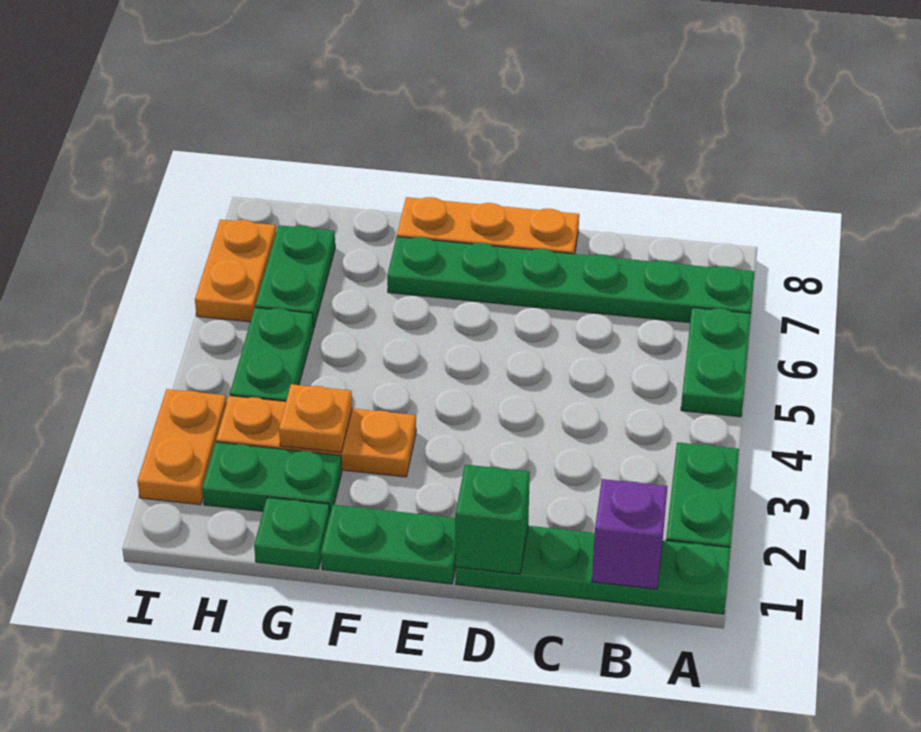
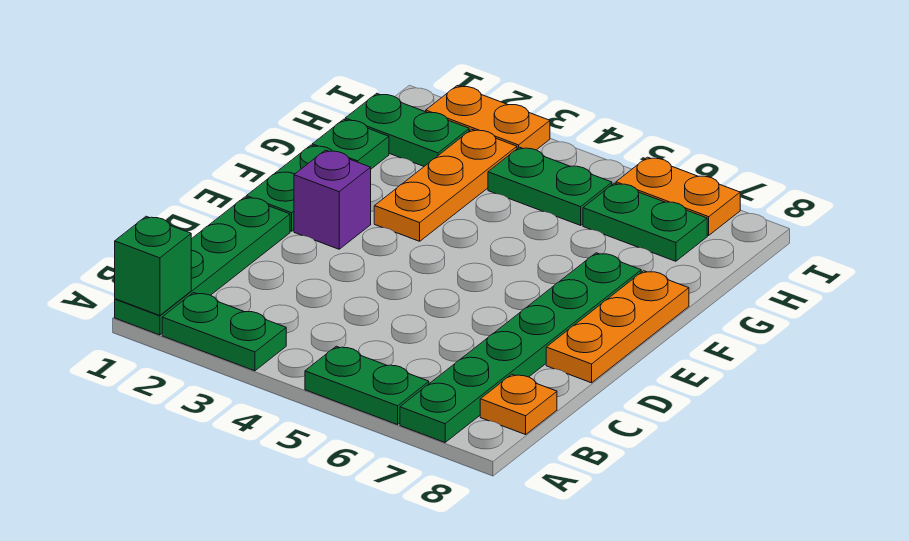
purple brick B1 level 2 -> purple brick E2 level 1
green brick D1 level 2 -> green brick A1 level 2
green plate G2:H2 level 1 -> green plate H1:H2 level 1
orange plate G3 level 2 -> orange plate B8 level 1

